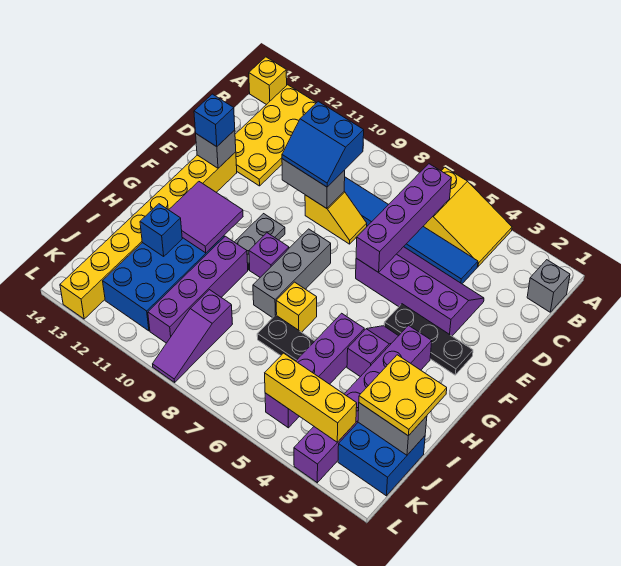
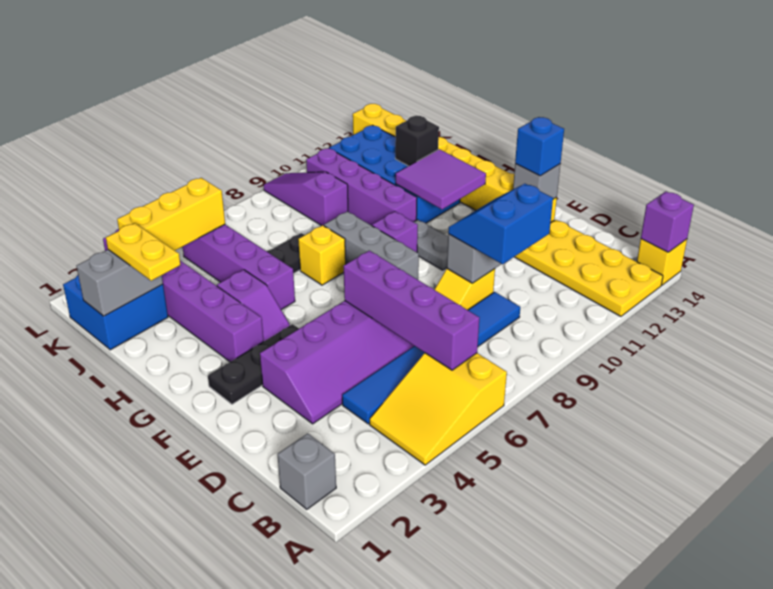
none -> purple brick A14 level 2
yellow plate I1:J2 level 3 -> yellow plate I2:J2 level 3
blue brick I12 level 2 -> black brick I12 level 2

